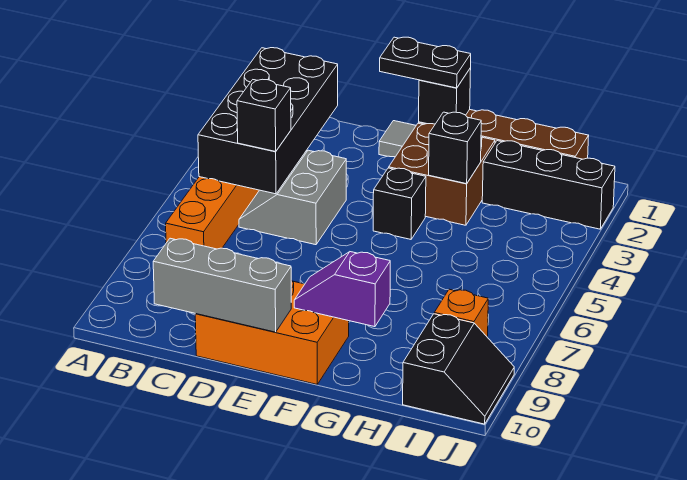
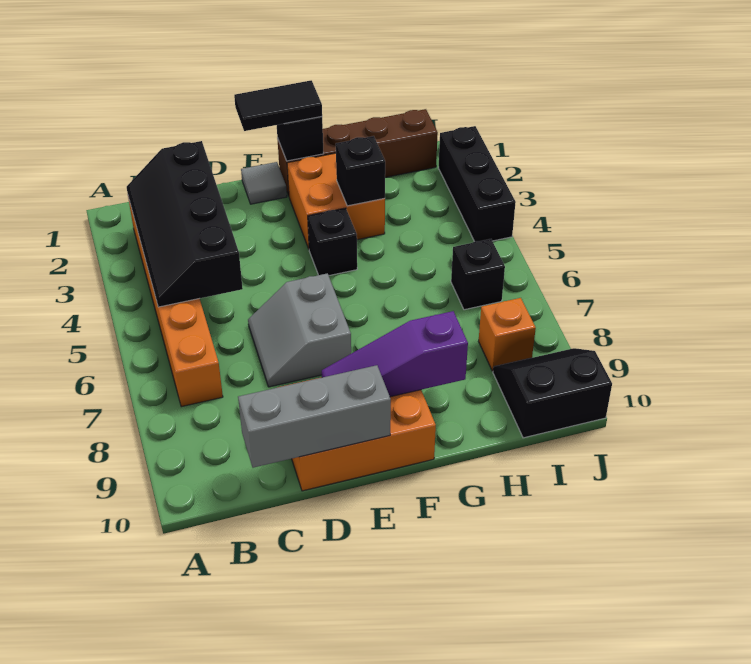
black brick B2:C5 level 2 -> black slope B2:C5 level 2 top C
grey slope C4:D5 level 1 top D -> grey slope D6:E7 level 1 top E
black brick C5 level 3 -> black brick I6 level 1
black plate E1:F1 level 3 -> black tile E1:F1 level 3
brown brick F2:G3 level 1 -> orange brick F2:G3 level 1
purple slope F9:G9 level 2 top G -> purple slope E9:G9 level 2 top G
black brick H2:J2 level 1 -> black brick J2:J4 level 1
black slope I9:J10 level 1 top I -> black slope I9:J10 level 1 top 10

